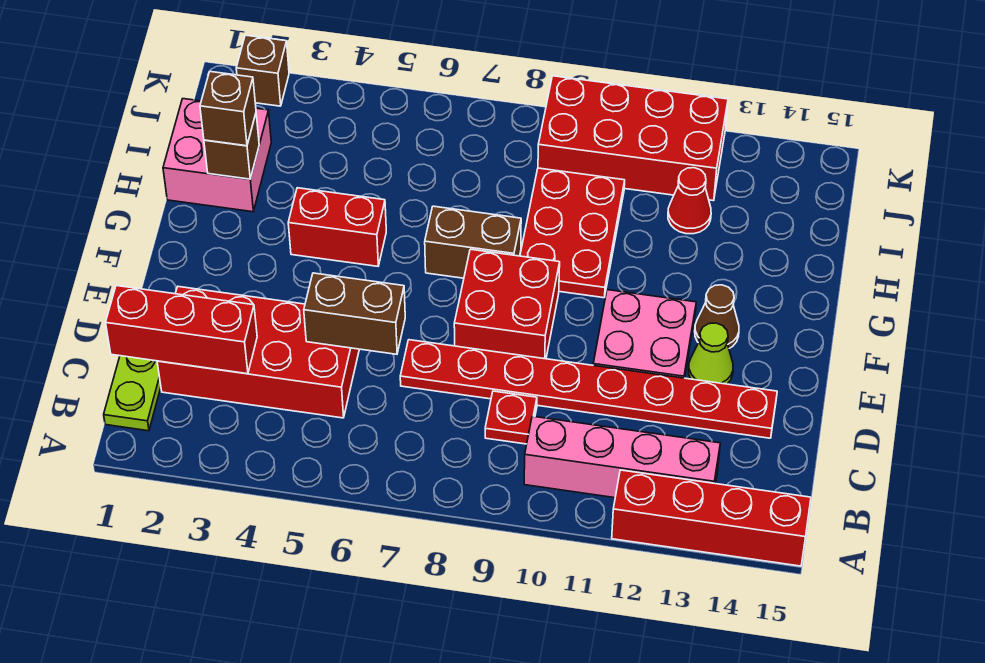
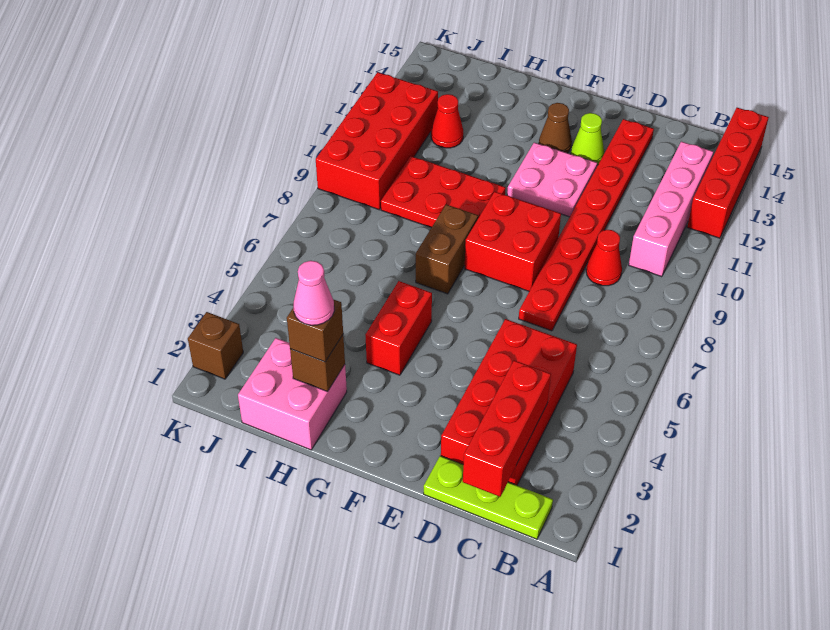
red plate C9 level 1 -> red cone C9 level 1
brown brick D5:D6 level 2 -> none
none -> pink cone H2 level 4

